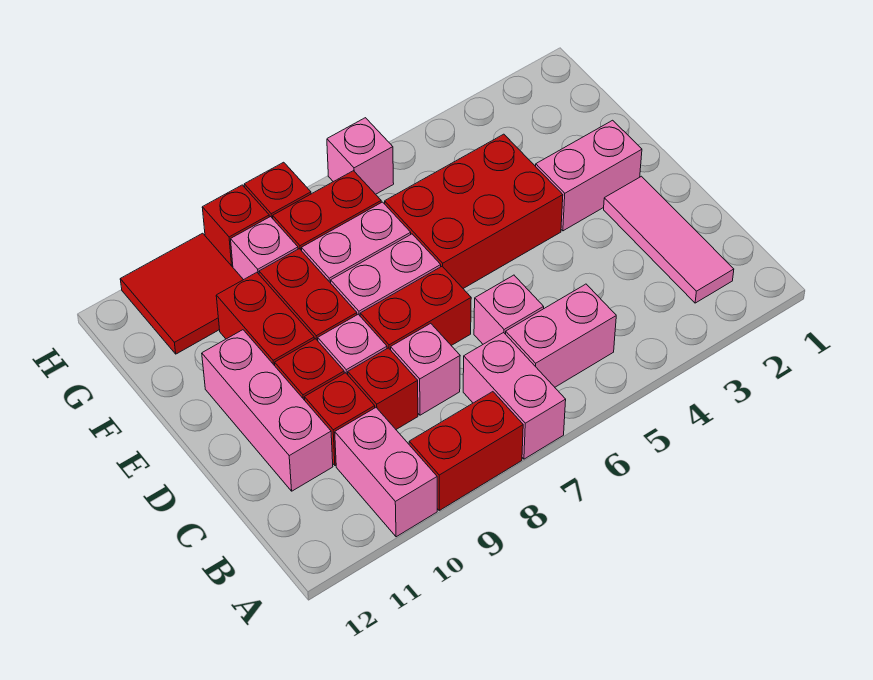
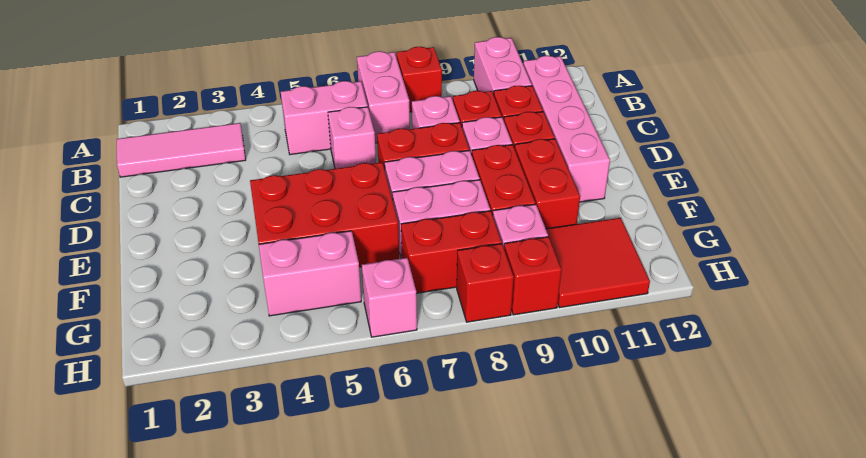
red brick A8:A9 level 1 -> red brick A8 level 1
pink tile B2:D2 level 1 -> pink tile B1:B3 level 1
pink brick C11:E11 level 1 -> pink brick B11:E11 level 1
pink brick E2:E3 level 1 -> pink brick G4:G5 level 1

